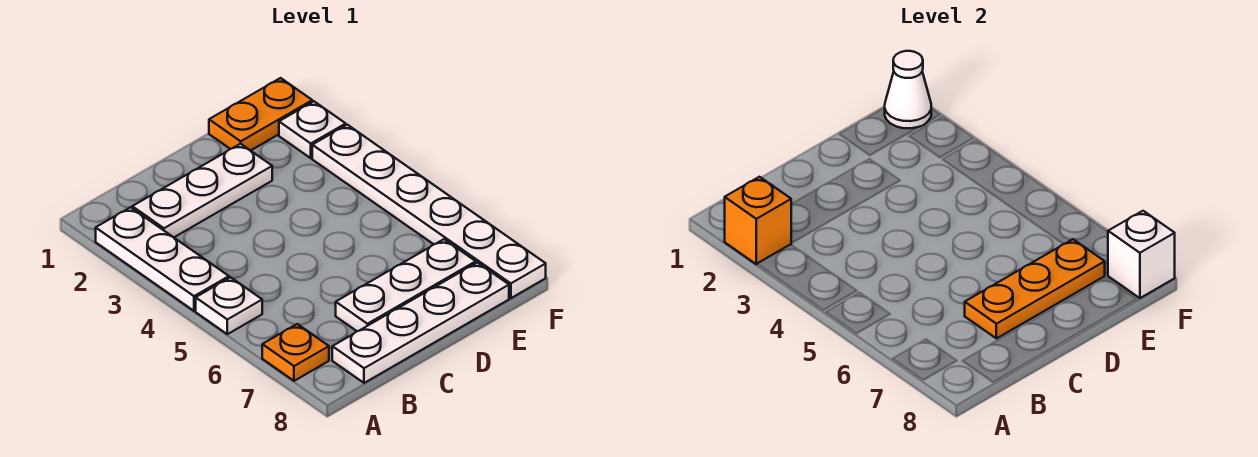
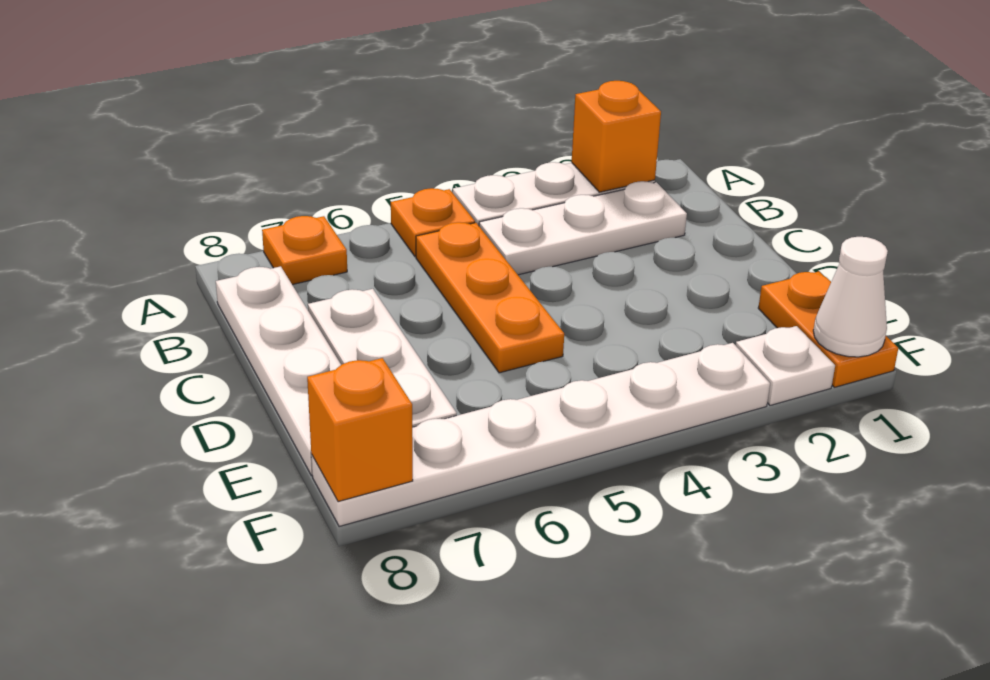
white plate A5 level 1 -> orange plate A5 level 1
white plate B2:D2 level 1 -> white plate B2:B4 level 1
orange plate C7:E7 level 2 -> orange plate B5:D5 level 1
white brick F8 level 2 -> orange brick F8 level 2

